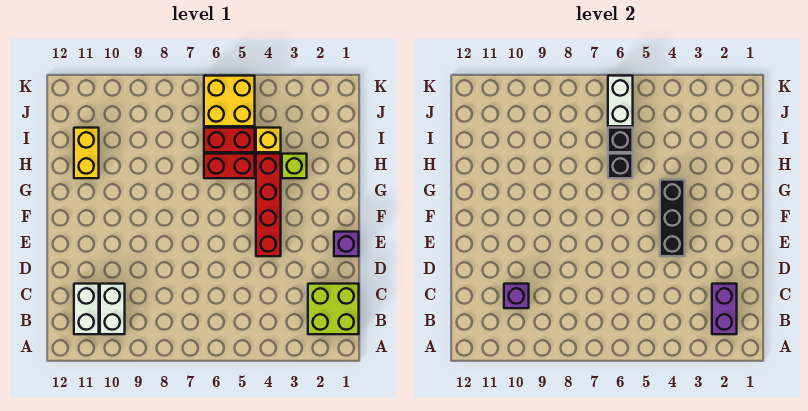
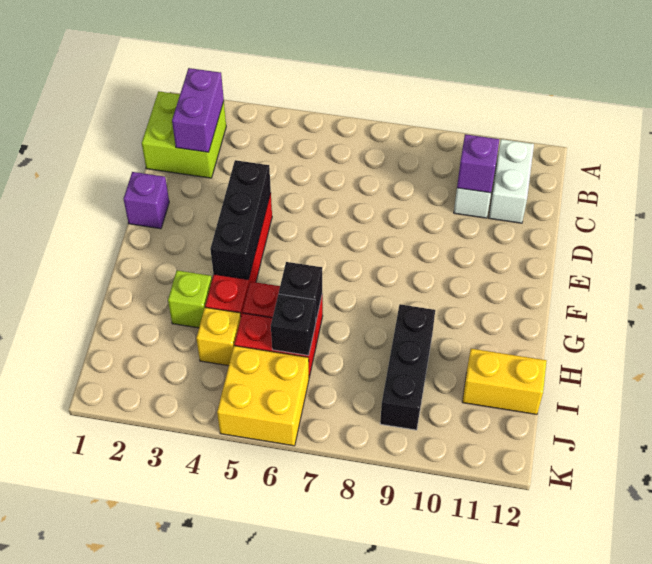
none -> black brick H9:J9 level 1
yellow brick H11:I11 level 1 -> yellow brick I11:I12 level 1
white brick J6:K6 level 2 -> none

